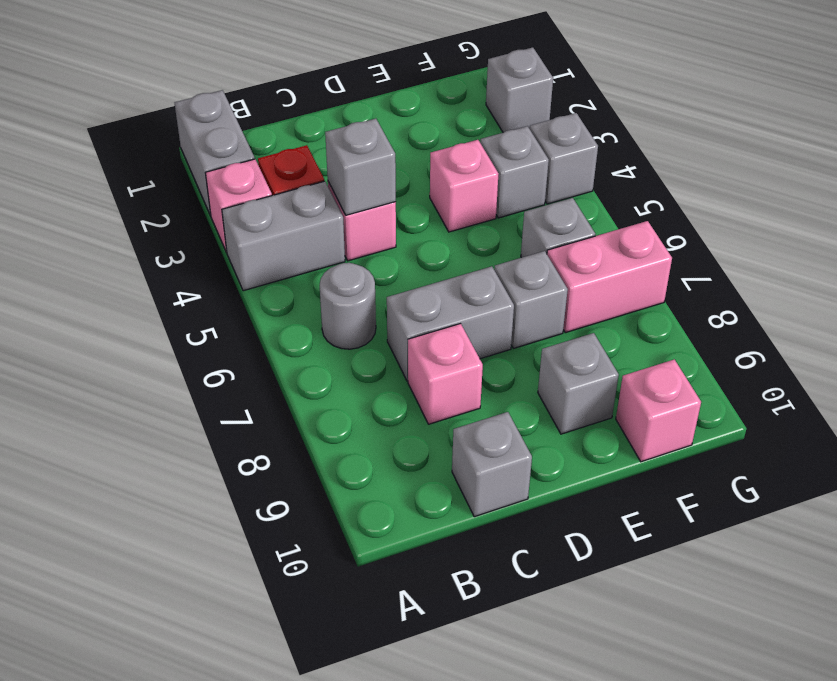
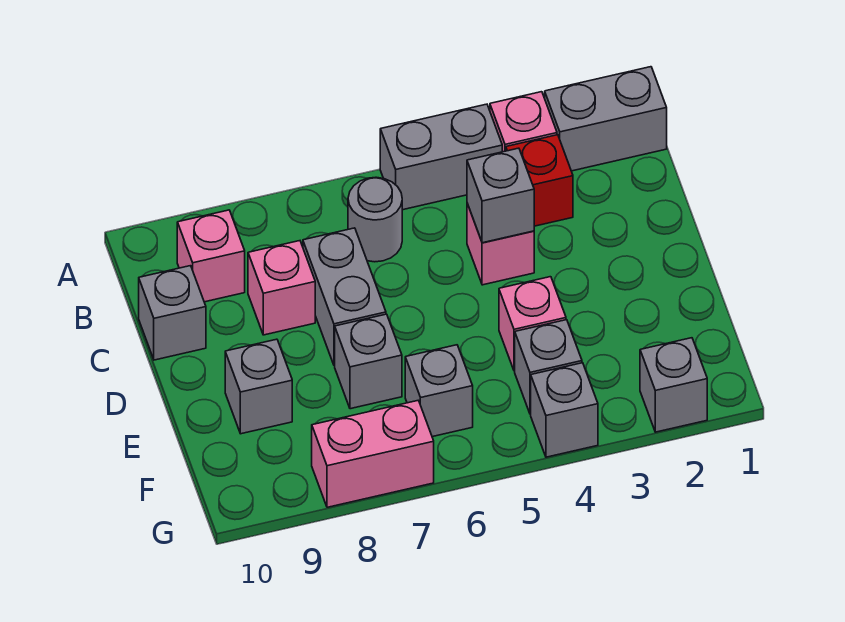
grey brick A4:B4 level 1 -> grey brick A4:A5 level 1
pink brick F7:G7 level 1 -> pink brick G7:G8 level 1
pink brick F10 level 1 -> pink brick B9 level 1

